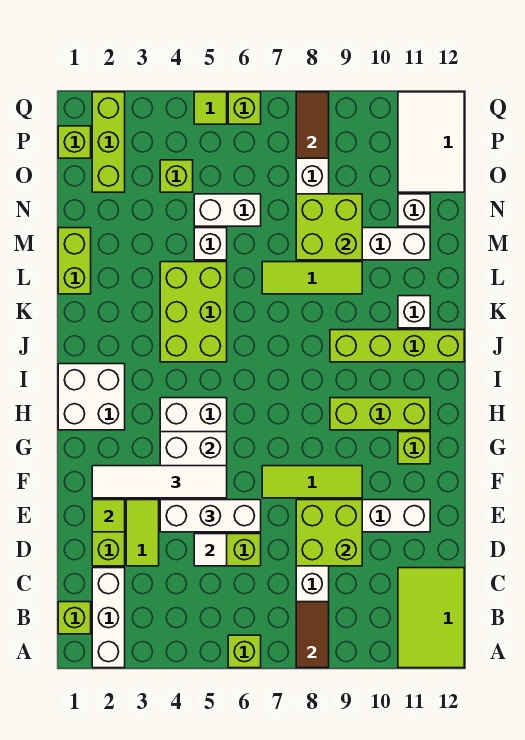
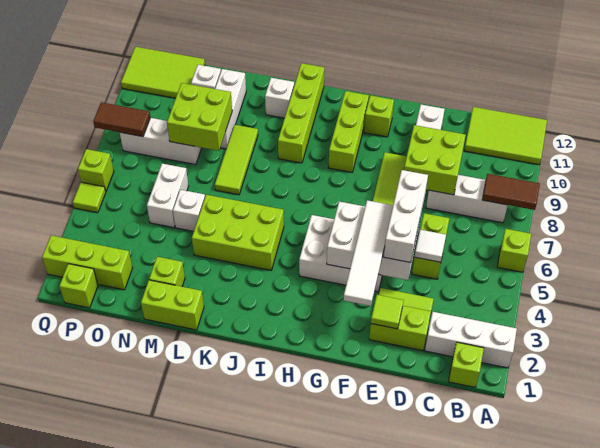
white brick H1:I2 level 1 -> none
lime brick O4 level 1 -> lime brick M2 level 1
white tile O11:Q12 level 1 -> lime tile O11:Q12 level 1

